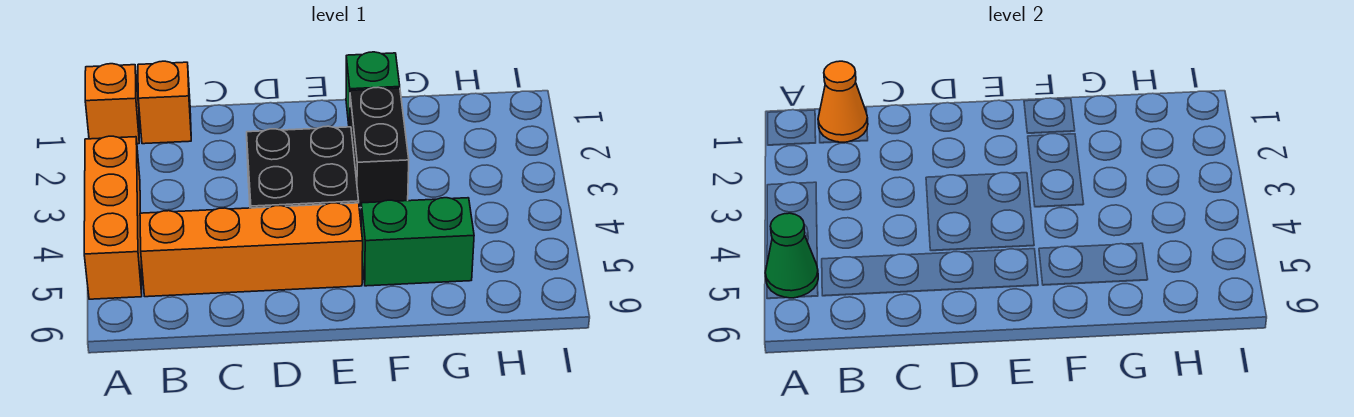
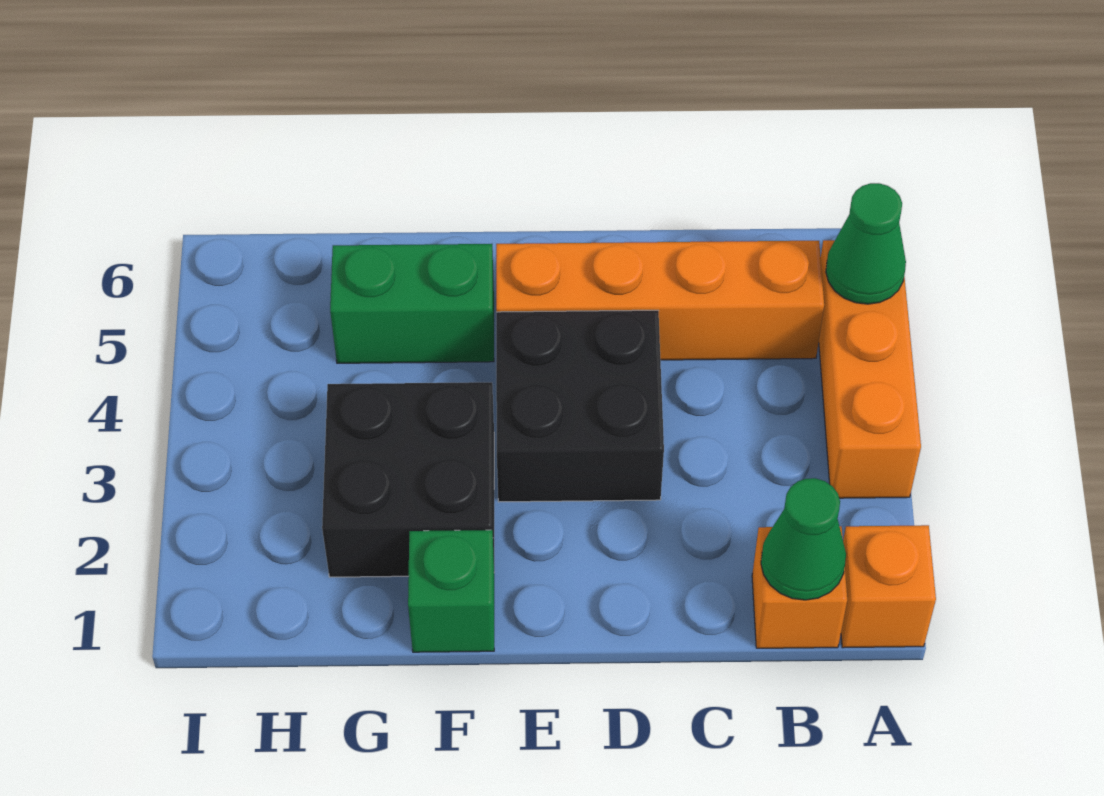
orange cone B1 level 2 -> green cone B1 level 2
black brick F2:F3 level 1 -> black brick F2:G3 level 1

